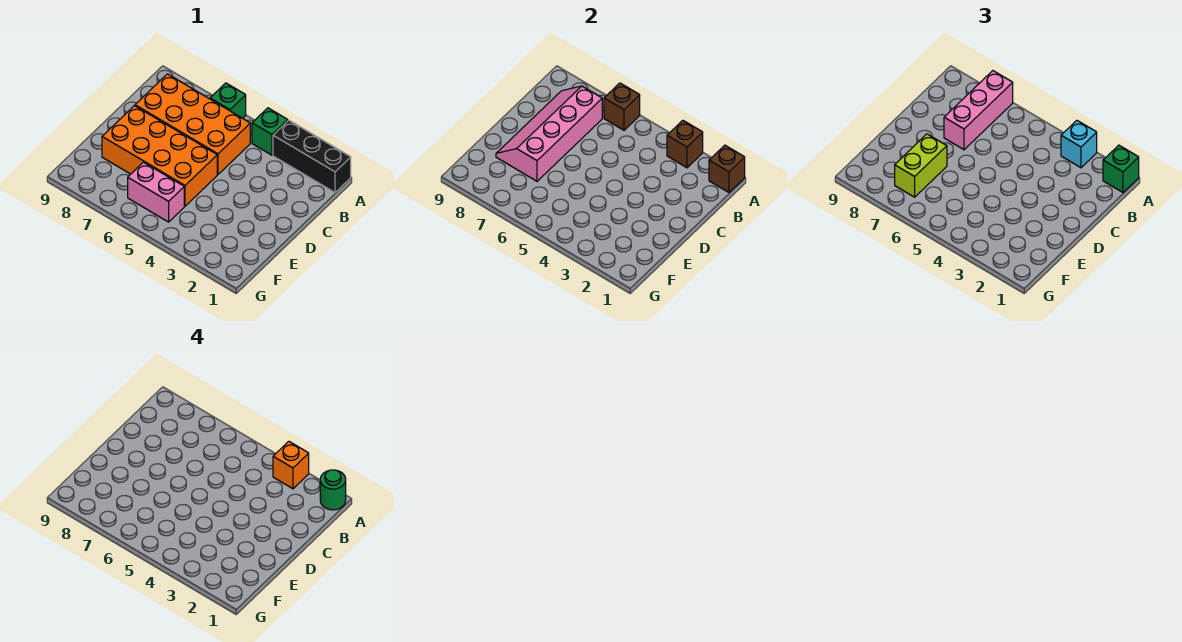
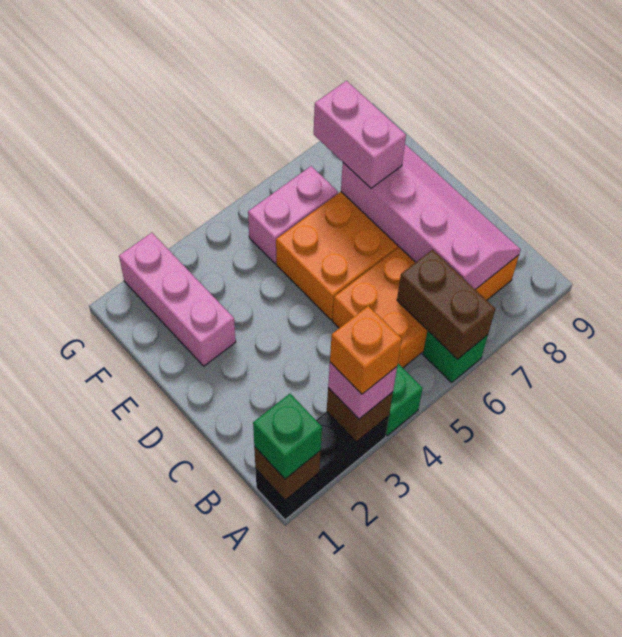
green round brick A1 level 4 -> none
cyan brick A3 level 3 -> pink brick A3 level 3
brown brick A6 level 2 -> brown brick A6:B6 level 2
pink brick A7:C7 level 3 -> pink brick E2:G2 level 1
lime brick E7:F7 level 3 -> pink brick E7:F7 level 3

